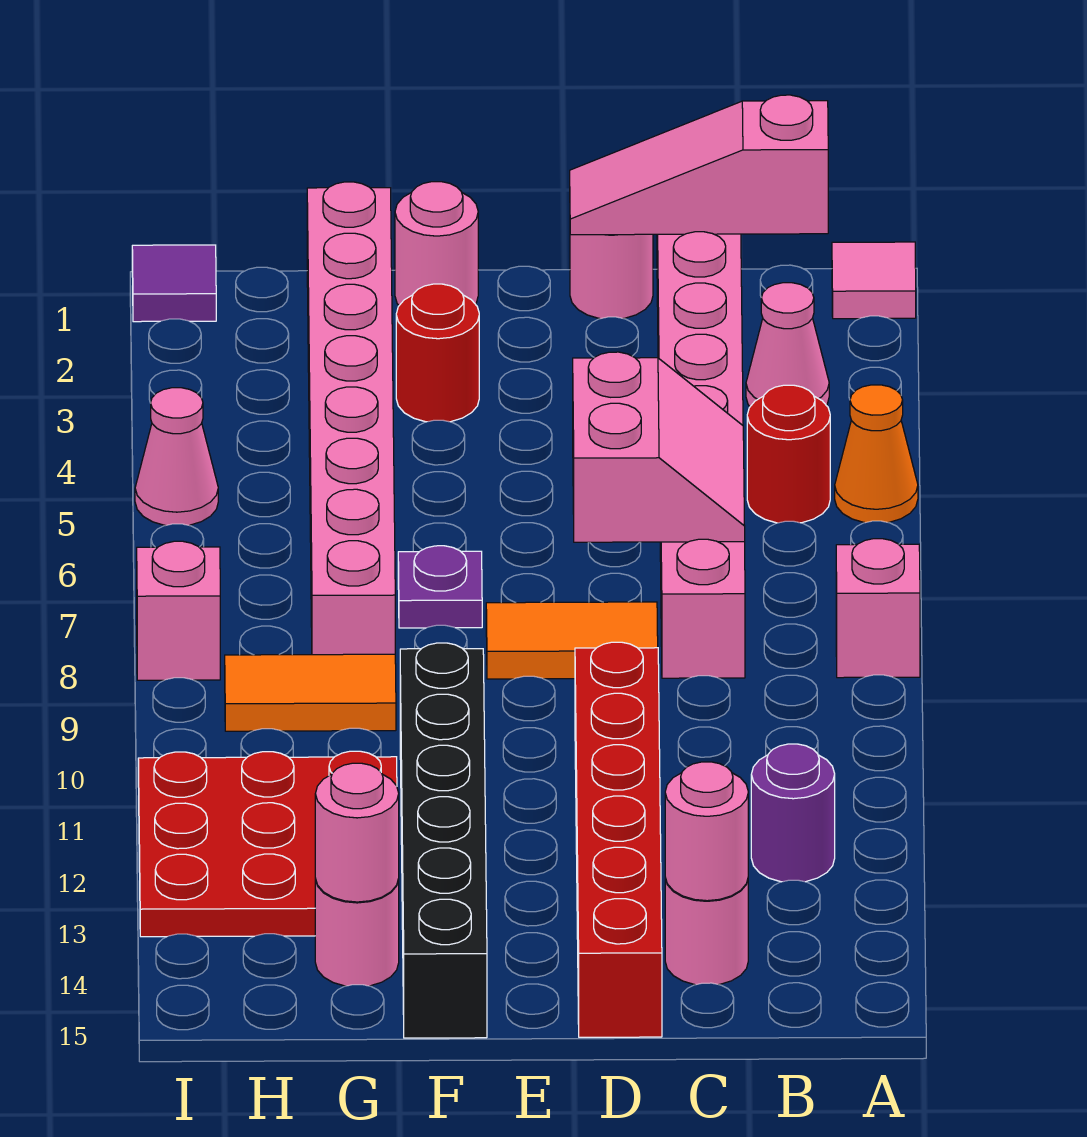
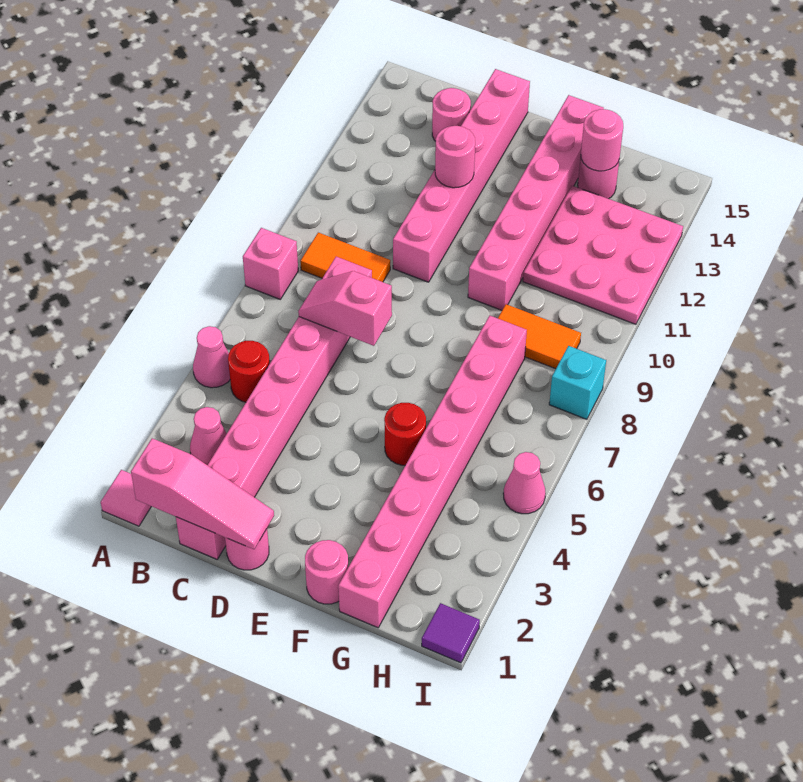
orange cone A5 level 1 -> pink cone A5 level 1
purple round brick B12 level 1 -> none
pink slope C6:D7 level 2 top D -> pink slope C7:D7 level 2 top D
pink round brick C14 level 2 -> pink round brick D12 level 2
orange tile D8:E8 level 1 -> orange tile B9:C9 level 1
red brick D10:D15 level 1 -> pink brick D10:D15 level 1
red round brick F3 level 1 -> red round brick F5 level 1
purple plate F7 level 1 -> none
black brick F10:F15 level 1 -> pink brick F10:F15 level 1
red plate G11:I13 level 1 -> pink plate G11:I13 level 1
pink brick I8 level 1 -> cyan brick I8 level 1

